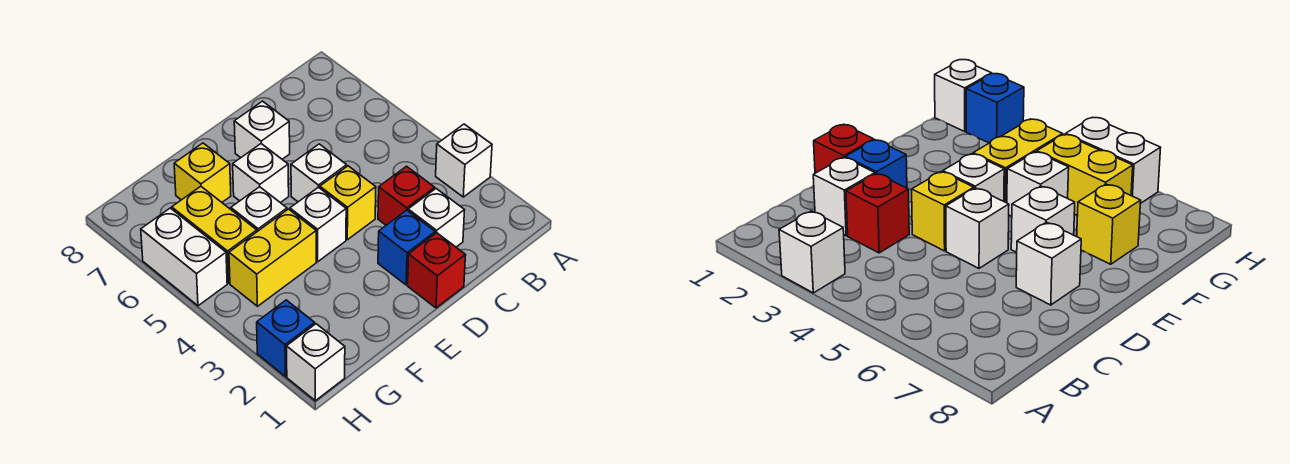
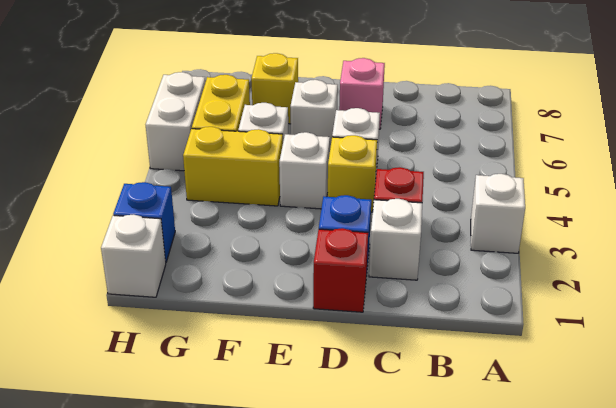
white brick D7 level 1 -> pink brick D7 level 1

